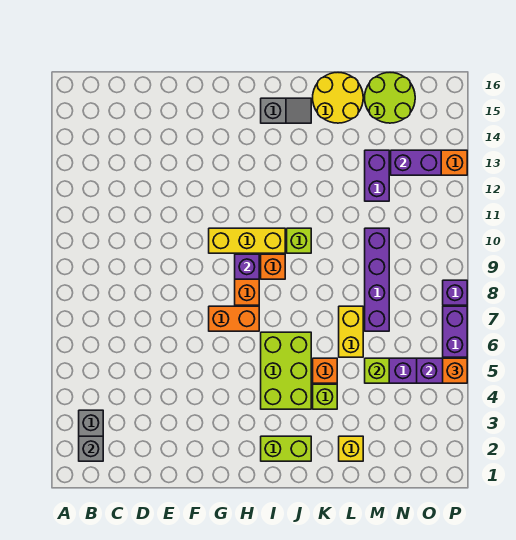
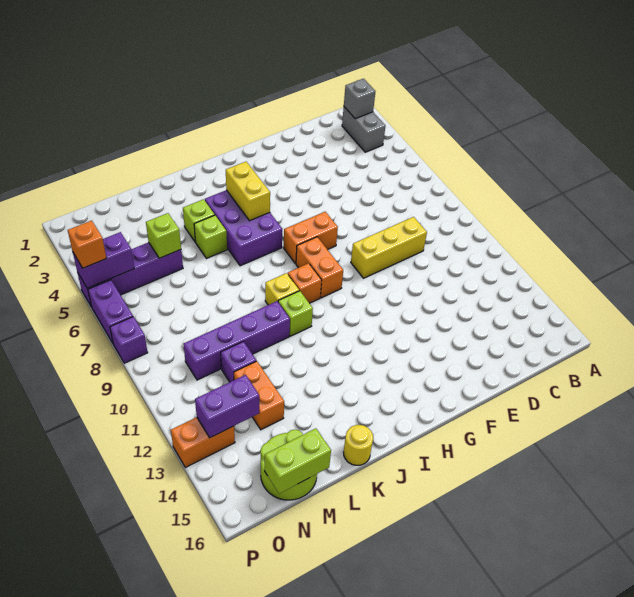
yellow brick G10:I10 level 1 -> yellow brick D9:F9 level 1
purple brick H9 level 2 -> purple brick M11 level 1
lime brick I2:J2 level 1 -> lime brick M16:N16 level 2
lime brick I4:J6 level 1 -> purple brick I4:J6 level 1
grey slope I15:J15 level 1 top I -> none
orange brick K5 level 1 -> lime brick K5 level 1
yellow round brick K15:L16 level 1 -> yellow round brick K16 level 1
yellow brick L2 level 1 -> yellow brick J9 level 1
yellow brick L6:L7 level 1 -> yellow brick I4:I5 level 2
purple brick M7:M10 level 1 -> purple brick K10:N10 level 1
purple brick M12:M13 level 1 -> orange brick M12:M13 level 1

